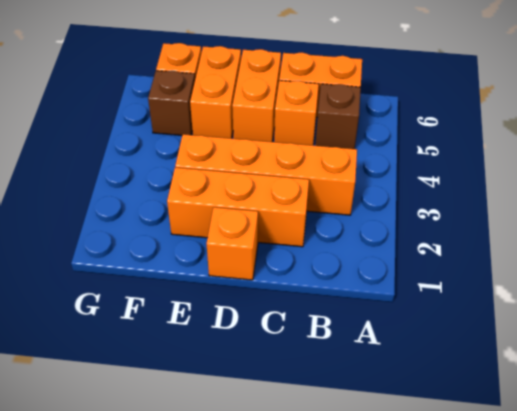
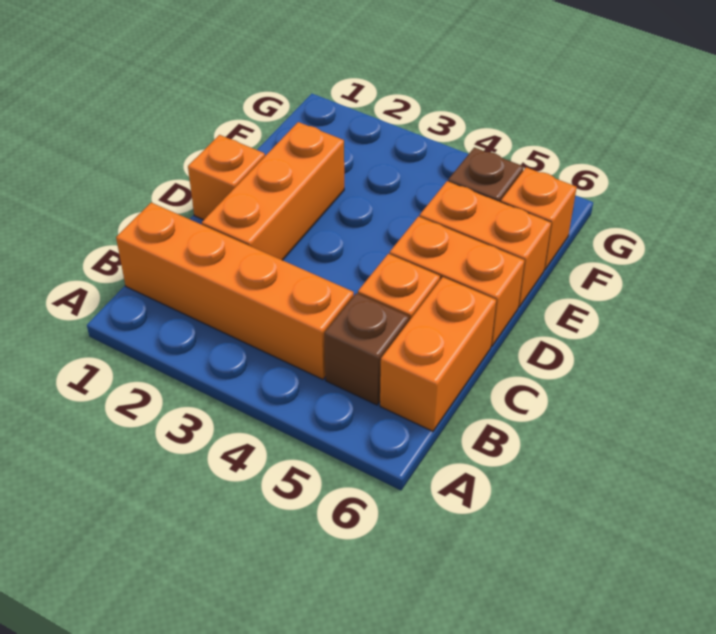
orange brick B3:E3 level 1 -> orange brick B1:B4 level 1

